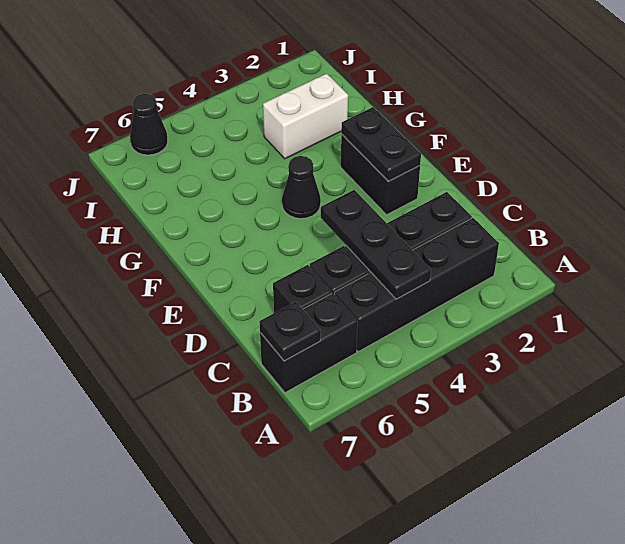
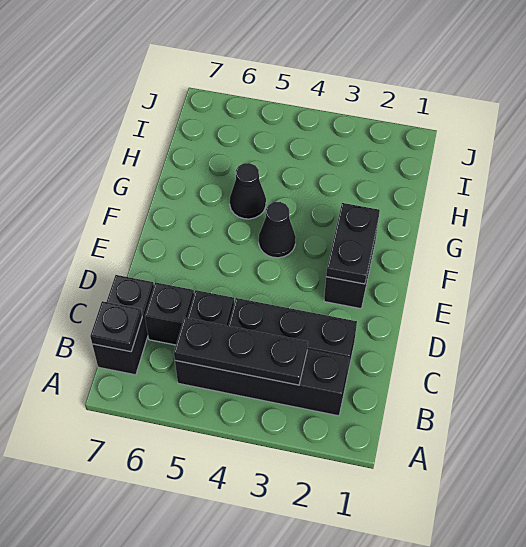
black plate B4:D4 level 2 -> black plate B3:B5 level 2
black brick B6:B7 level 1 -> black brick B7:C7 level 1
white brick H2:H3 level 1 -> none
black cone J6 level 1 -> black cone G5 level 1

